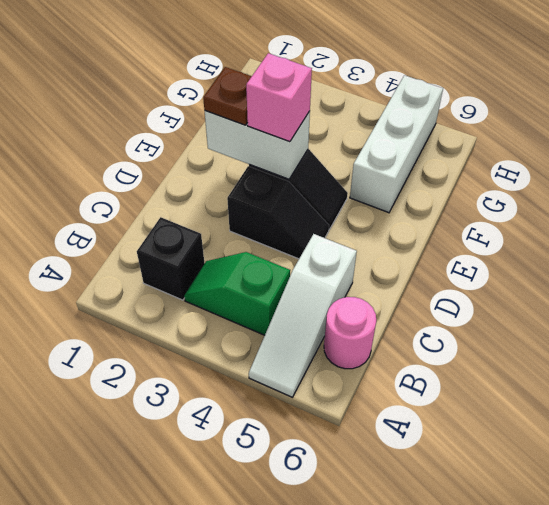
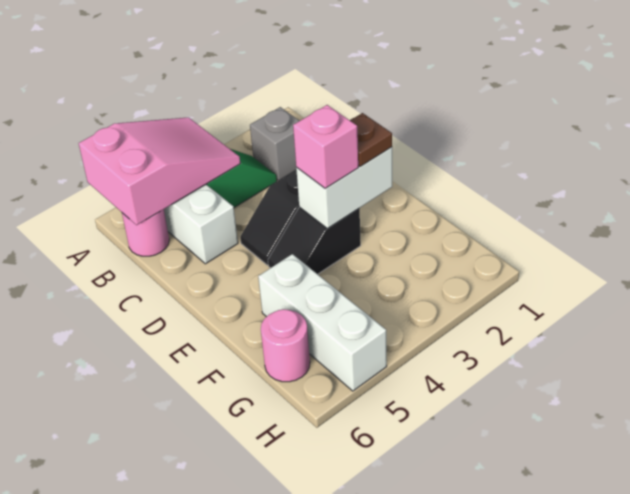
none -> pink slope A4:B6 level 2 top 6
black brick B2 level 1 -> grey brick B2 level 1
none -> pink round brick G6 level 1

